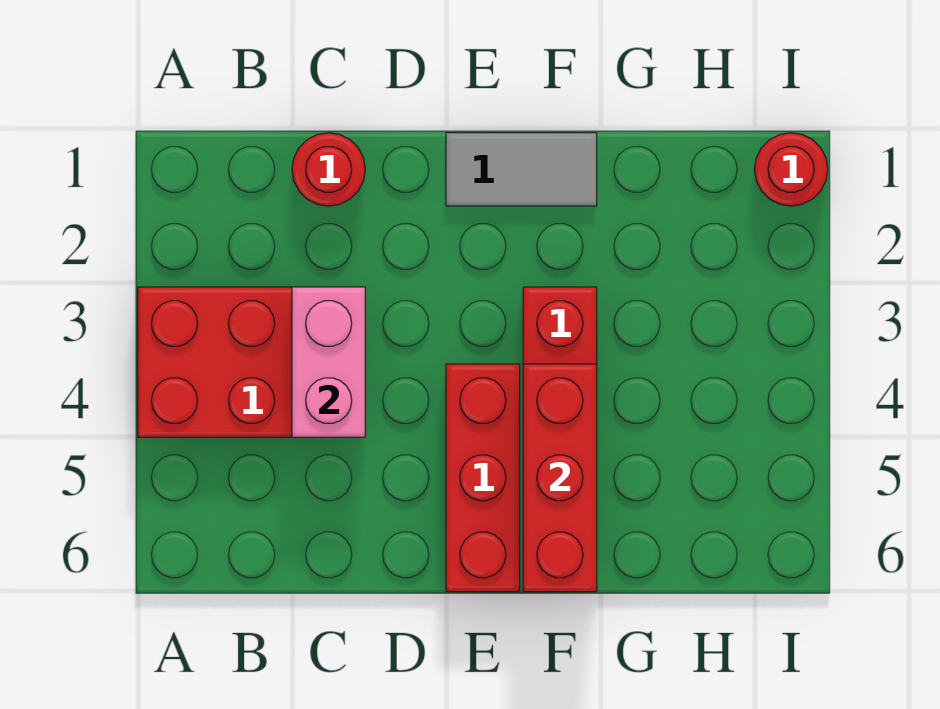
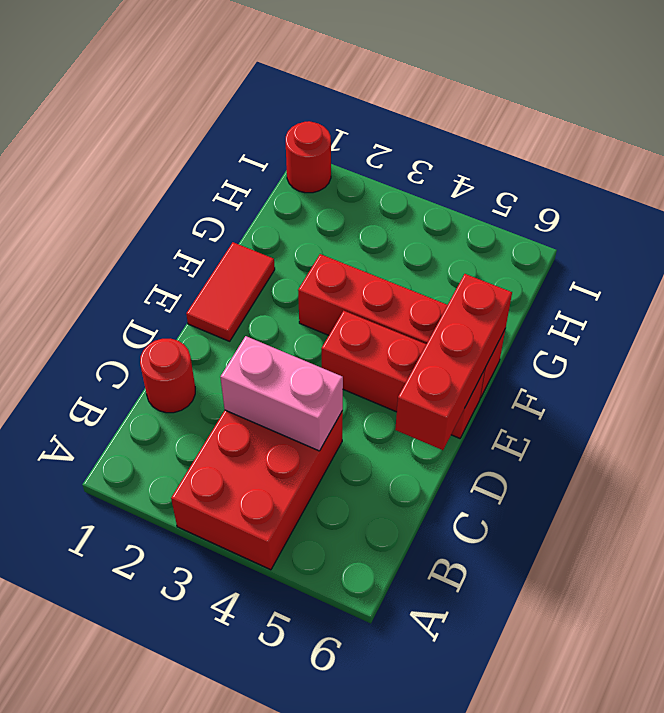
grey tile E1:F1 level 1 -> red tile E1:F1 level 1
red brick F4:F6 level 2 -> red brick D6:F6 level 2

